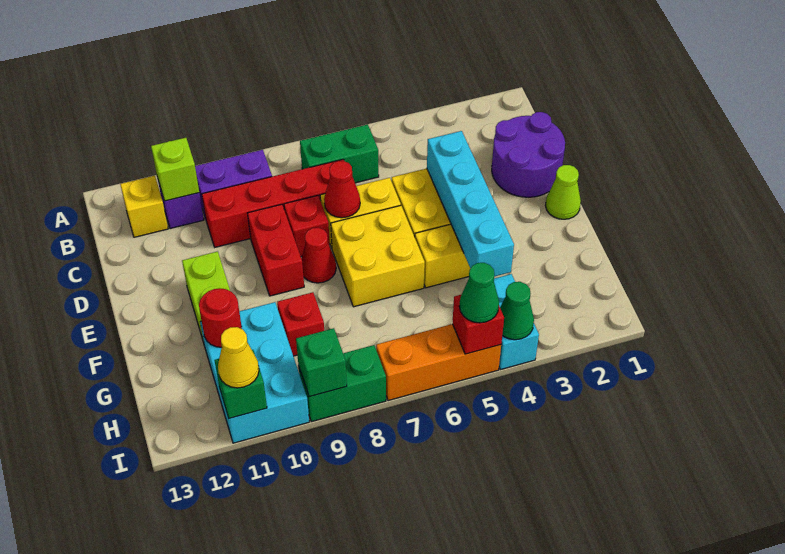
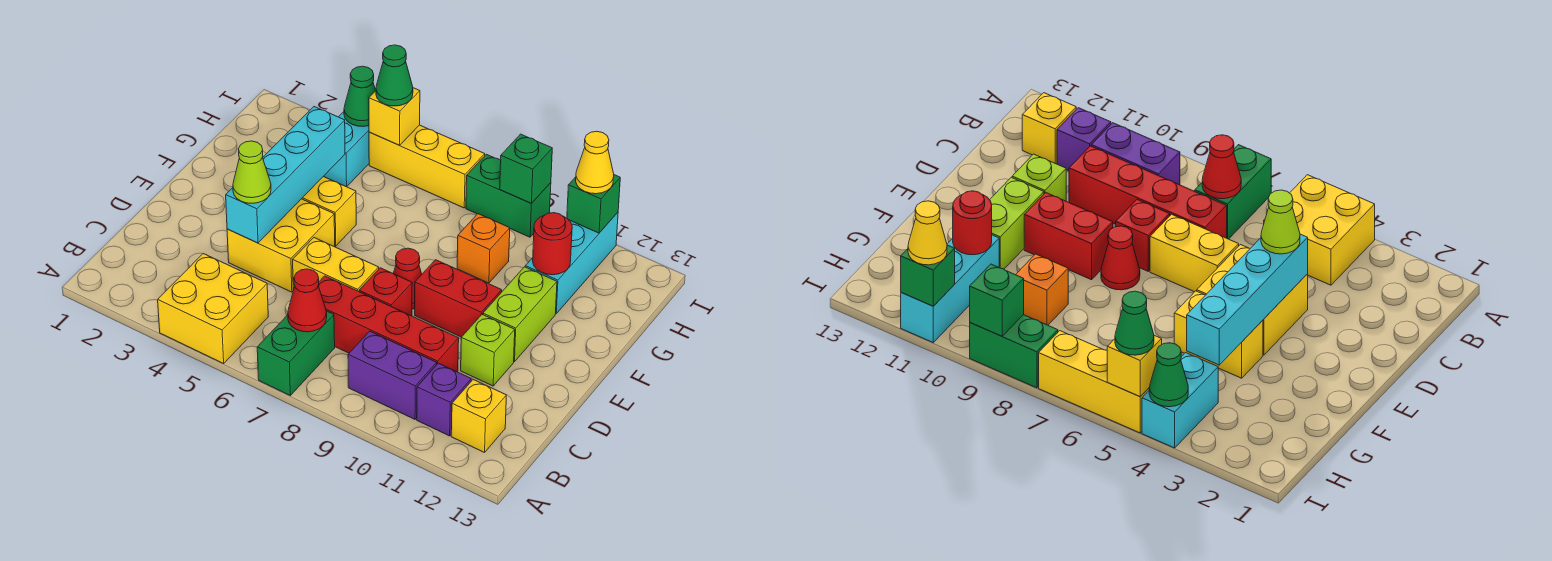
green brick B6:B7 level 1 -> green brick A7:B7 level 1
lime brick B11 level 2 -> lime brick D11 level 1
purple round brick C1:D2 level 1 -> none
red cone D7 level 2 -> red cone B7 level 2
red brick D9:E9 level 1 -> red brick E9:E10 level 1
lime cone E1 level 1 -> lime cone D4 level 3
yellow brick E6:F7 level 1 -> yellow brick A4:B5 level 1
red brick G9 level 1 -> orange brick G9 level 1
cyan brick G10:I11 level 1 -> cyan brick G11:I11 level 1
orange brick I5:I7 level 1 -> yellow brick I5:I7 level 1
red brick I5 level 2 -> yellow brick I5 level 2

